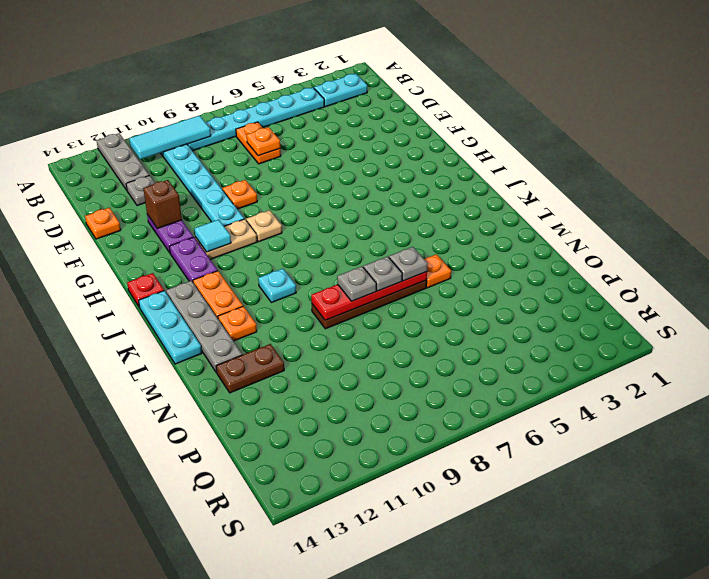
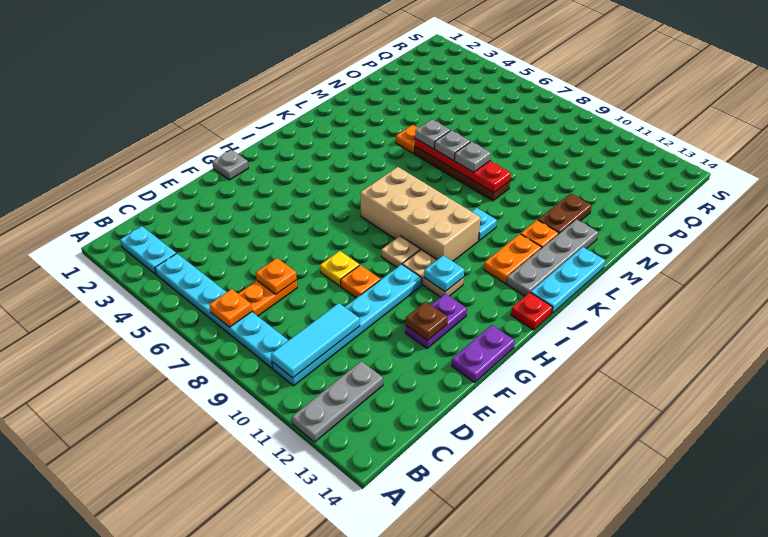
cyan tile B9:B11 level 2 -> cyan tile B10:D10 level 2
grey plate D12 level 1 -> grey plate G1 level 1
orange plate E14 level 1 -> orange plate B7 level 2
none -> yellow plate F8 level 1
brown brick F12 level 2 -> brown plate F12 level 2
cyan tile H11 level 2 -> cyan plate H11 level 2
purple plate H12:I12 level 1 -> purple plate F14:G14 level 1
none -> tan brick I7:J10 level 1
brown plate N12:N13 level 1 -> brown plate M12:N12 level 1

